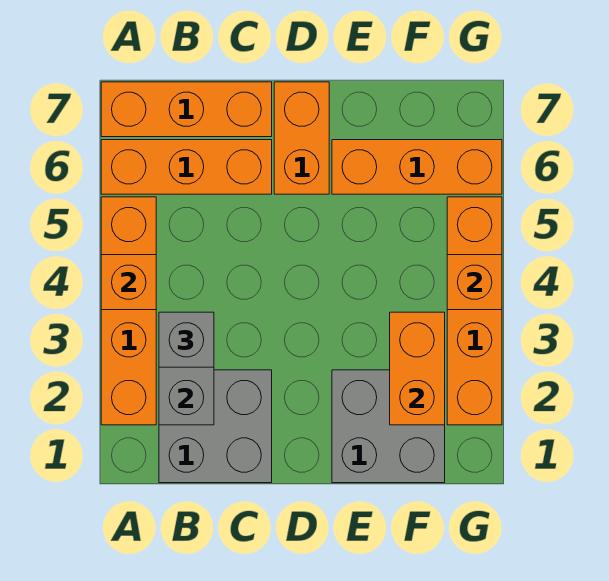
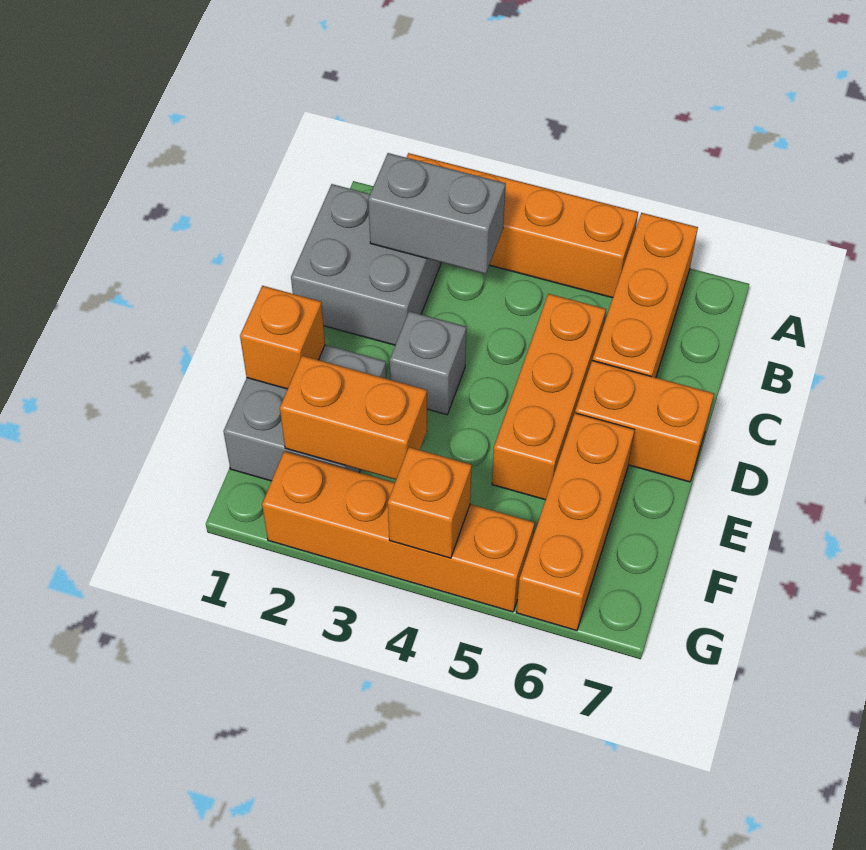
orange brick A4 level 2 -> orange brick E1 level 2
orange brick A7:C7 level 1 -> orange brick C5:E5 level 1
grey brick B3 level 3 -> grey brick D3 level 1

